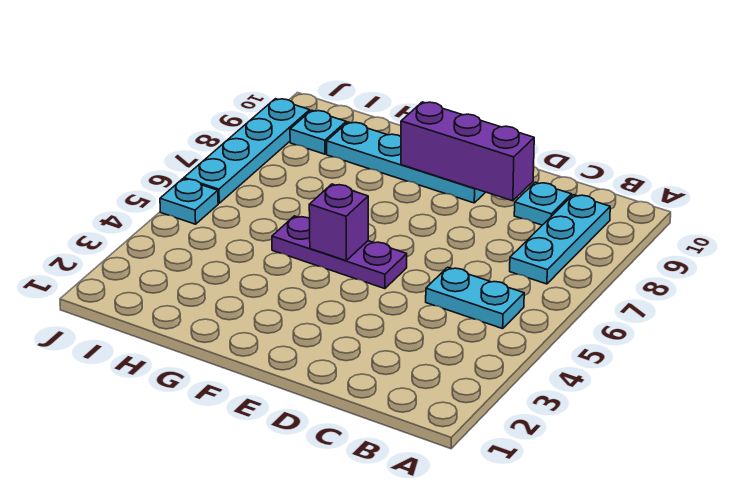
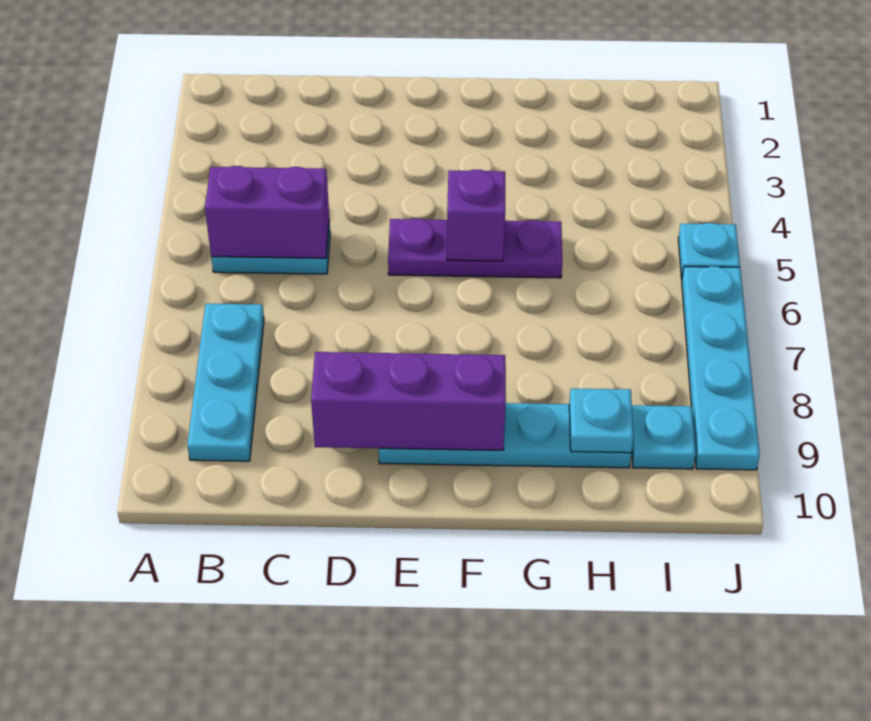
none -> purple brick B5:C5 level 2
cyan plate C9 level 1 -> cyan plate H9 level 2

